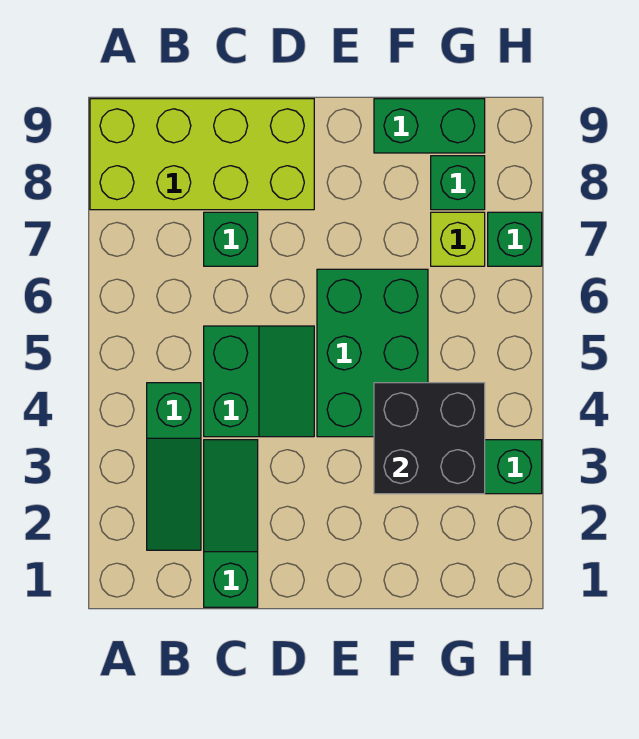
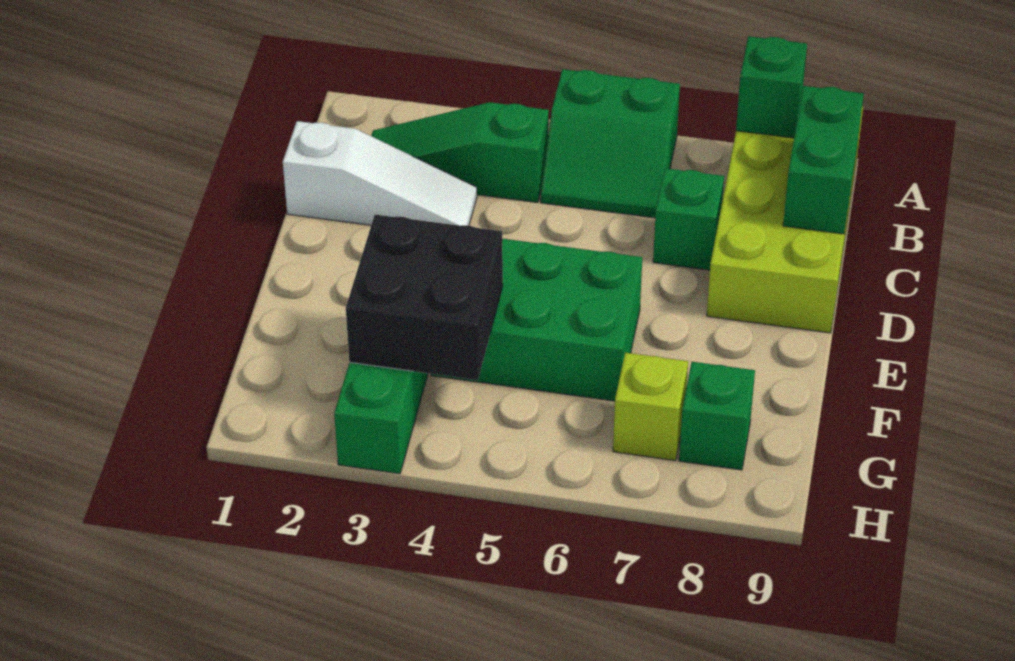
green slope C1:C3 level 1 top 1 -> white slope C1:C3 level 1 top 1
green slope C4:D5 level 1 top C -> green slope A5:B6 level 1 top A
green brick F9:G9 level 1 -> green brick B9:C9 level 2
green brick H7 level 1 -> green brick A8 level 2

